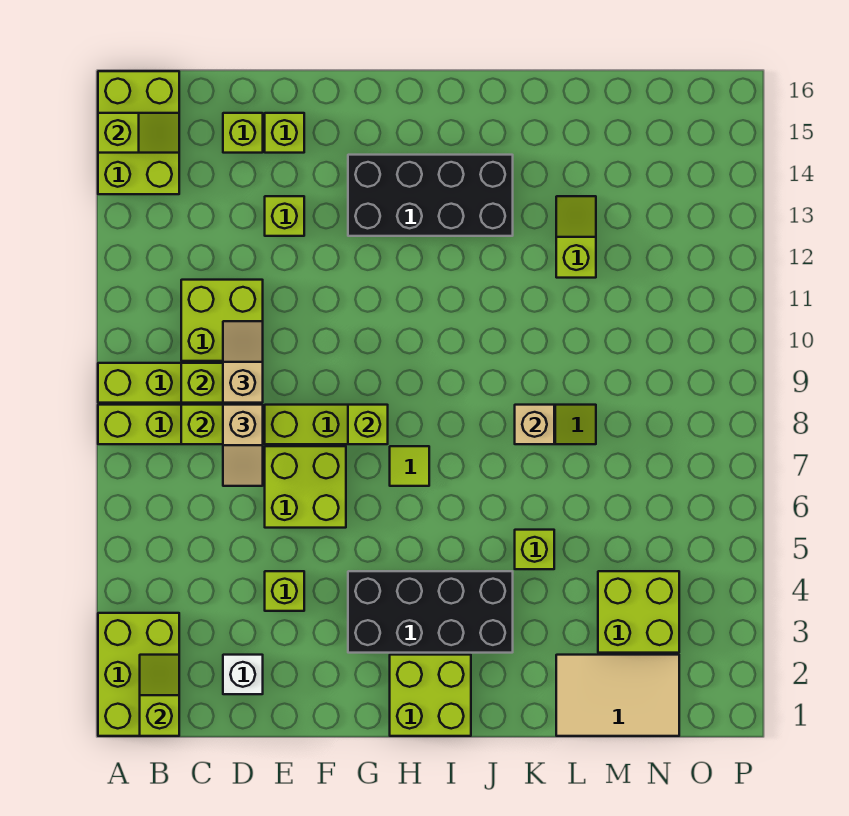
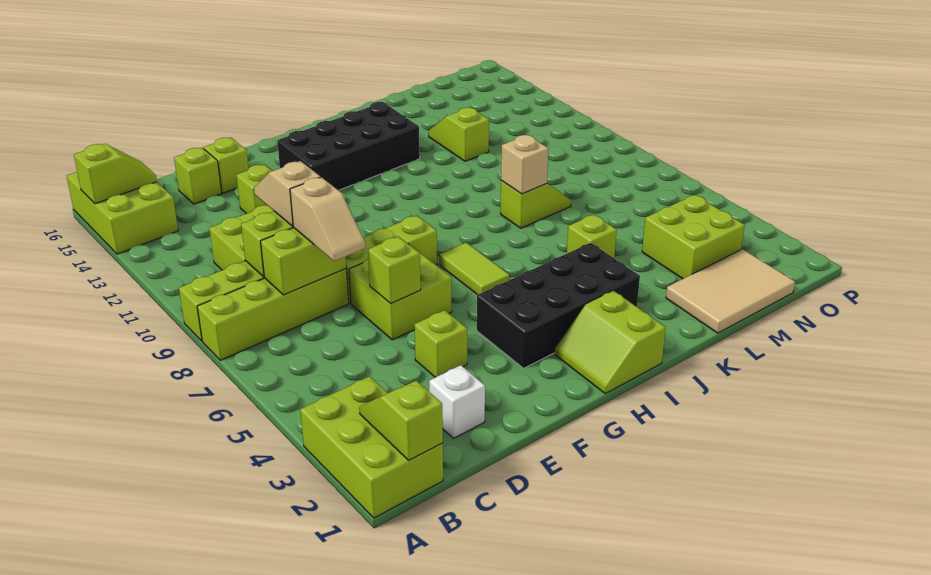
lime brick G8 level 2 -> lime brick E6 level 2
lime brick H1:I2 level 1 -> lime slope H1:I2 level 1 top I
lime tile H7 level 1 -> lime tile H6:H7 level 1

